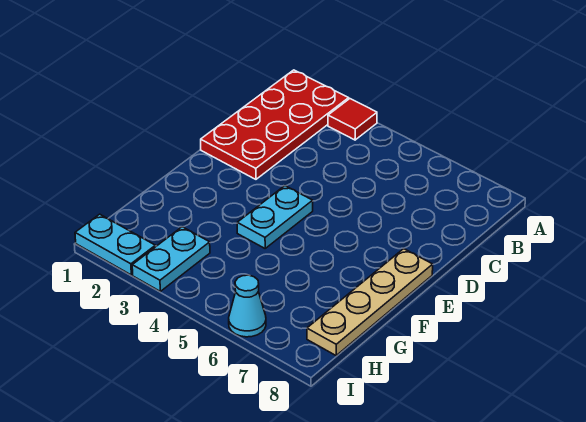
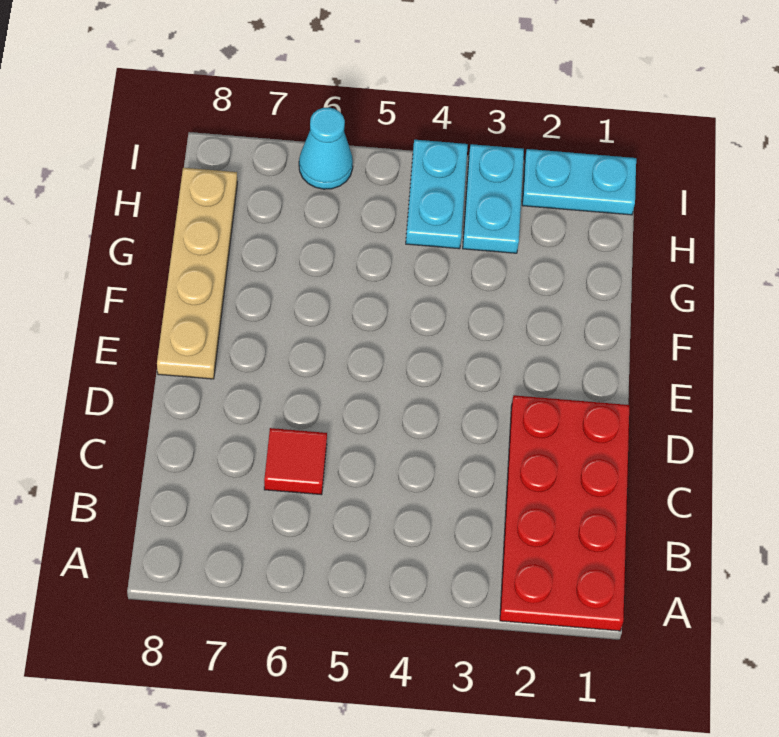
red tile A3 level 1 -> red tile C6 level 1
cyan plate E4:F4 level 1 -> cyan plate H4:I4 level 1

